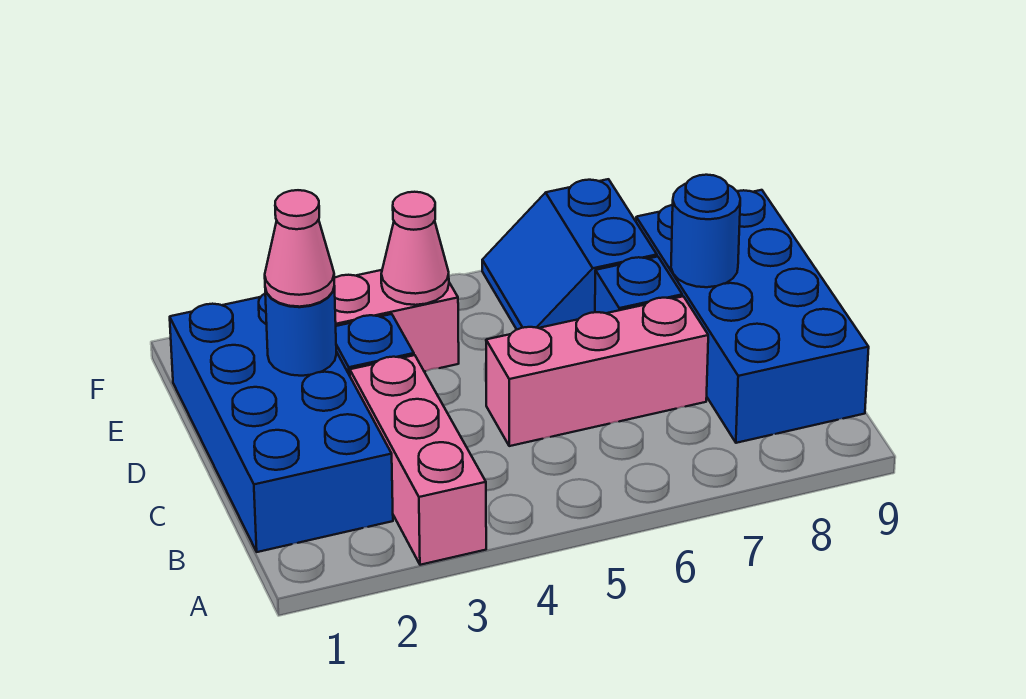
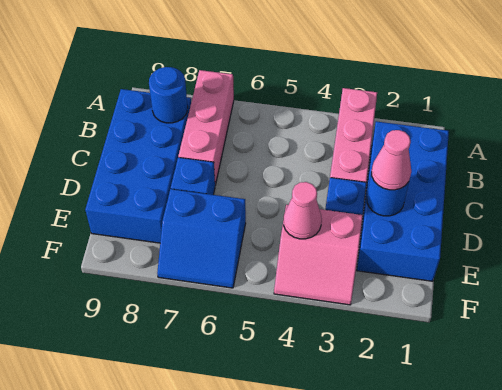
pink brick C5:C7 level 1 -> pink brick A7:C7 level 1
blue round brick D8 level 2 -> blue round brick B8 level 2
blue slope E6:F7 level 1 top 7 -> blue slope E6:F7 level 1 top E

